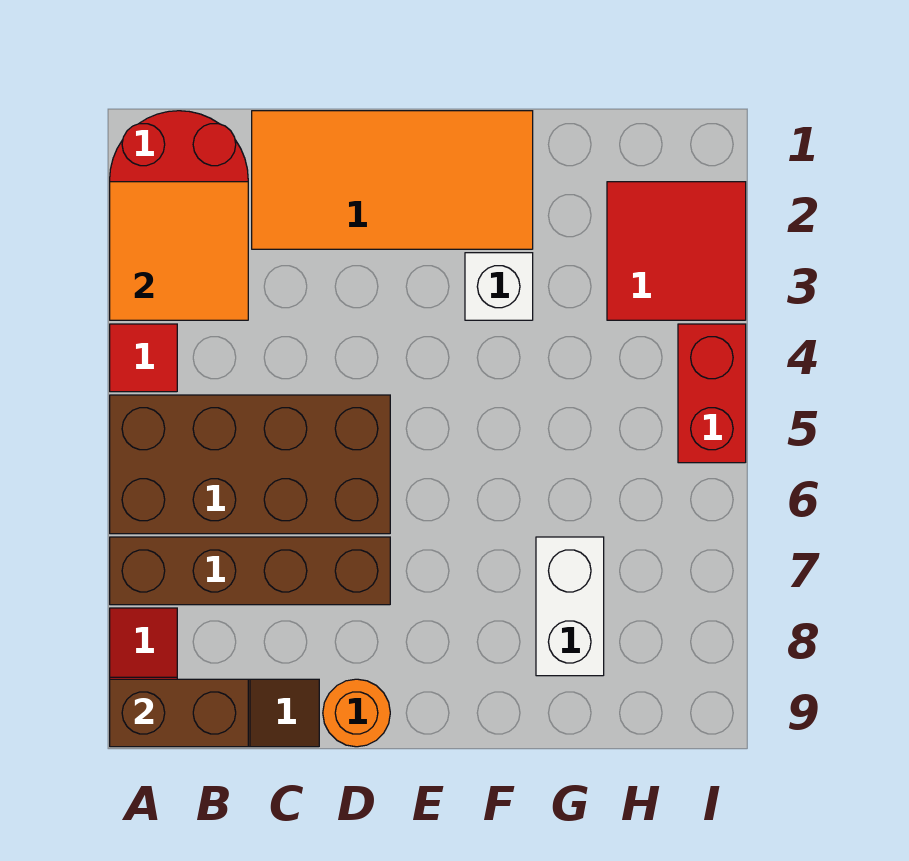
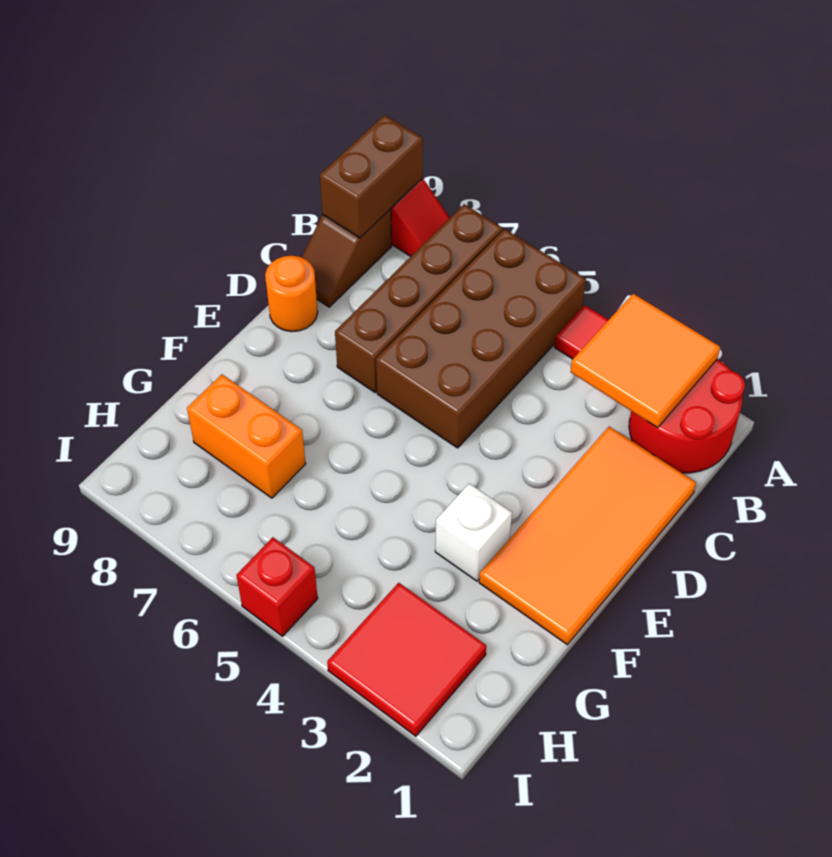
white brick G7:G8 level 1 -> orange brick G7:G8 level 1
red brick I4:I5 level 1 -> red brick I5 level 1

